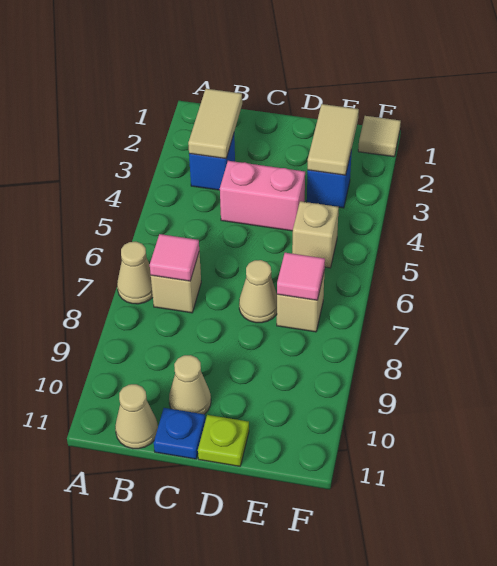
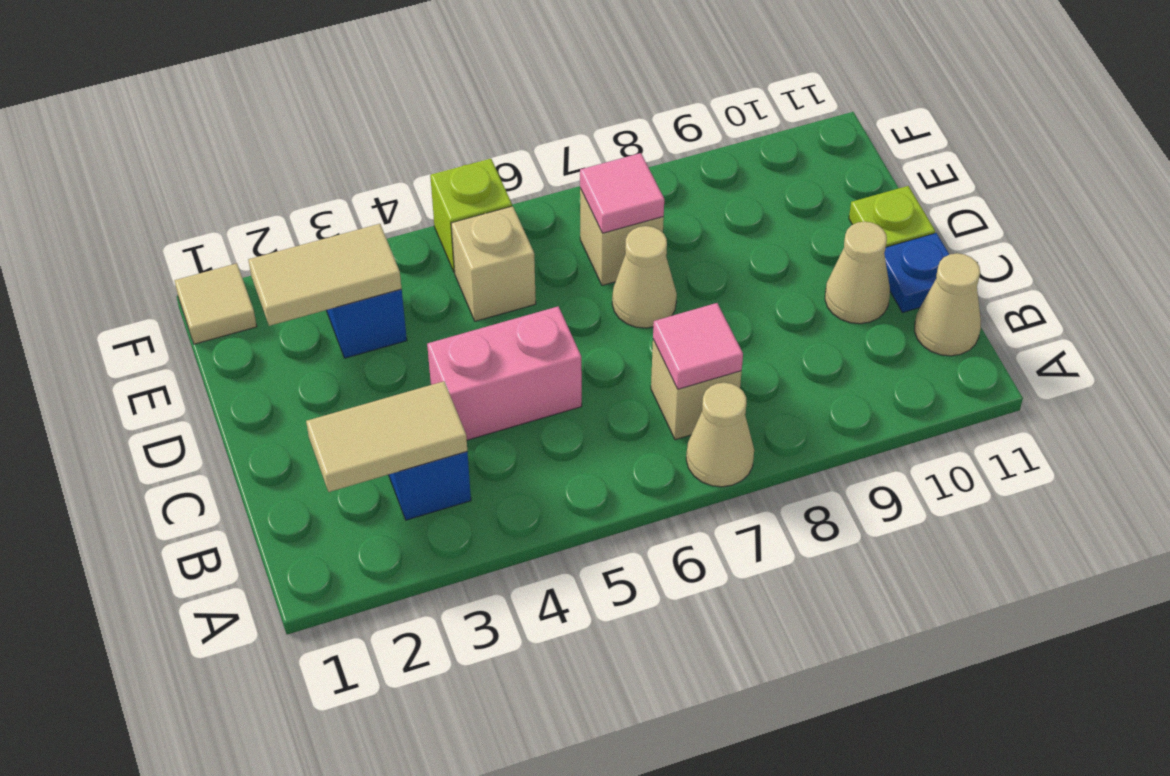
pink brick C4:D4 level 1 -> pink brick C4:C5 level 1
none -> lime brick F5 level 1

